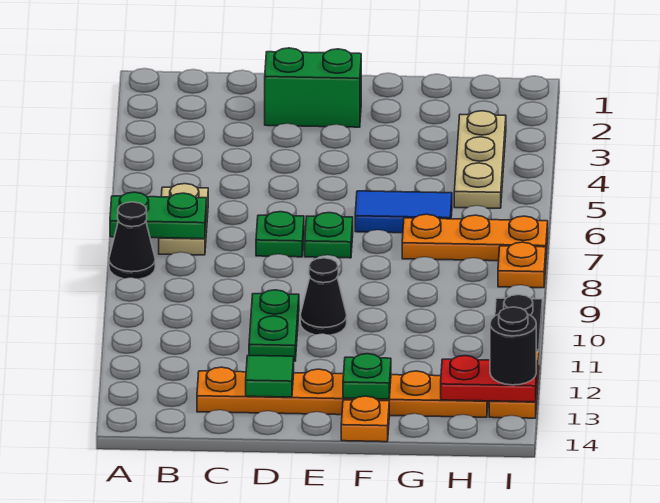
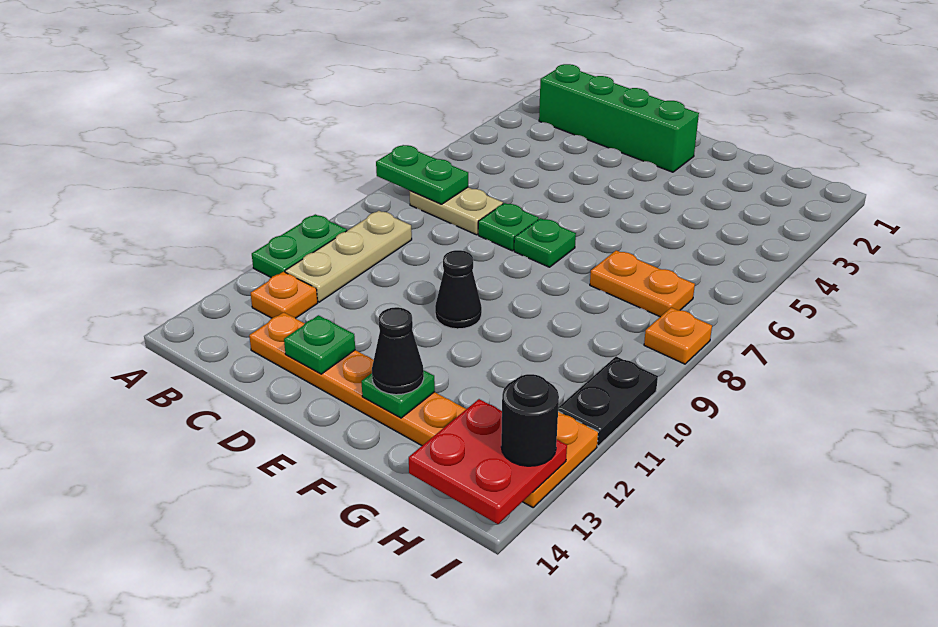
black cone A8 level 1 -> black cone F13 level 3
tan plate B6:B7 level 1 -> tan plate B7:C7 level 1
green brick D2:E2 level 1 -> green brick B2:E2 level 1
green plate D10:D11 level 1 -> green plate A10:A11 level 1
green tile D13 level 2 -> green plate D13 level 2
blue tile F6:G6 level 1 -> none
orange plate F14 level 1 -> orange plate B12 level 1
orange plate G7:I7 level 1 -> orange plate G7:H7 level 1
tan plate H3:H5 level 1 -> tan plate B9:B11 level 1
red plate H13:I13 level 2 -> red plate H13:I14 level 2

